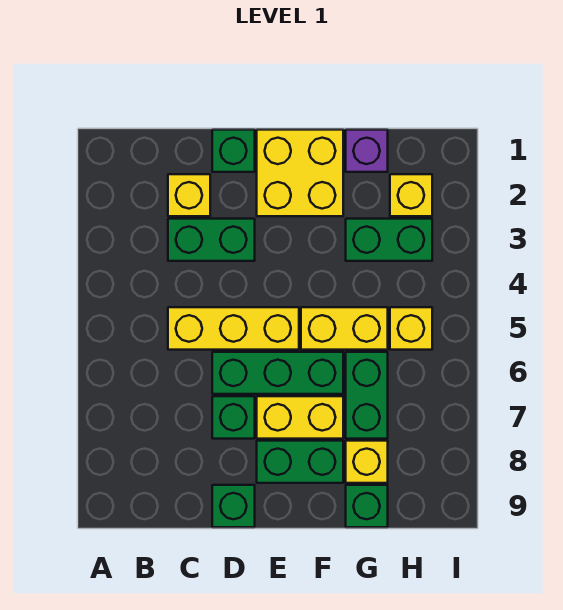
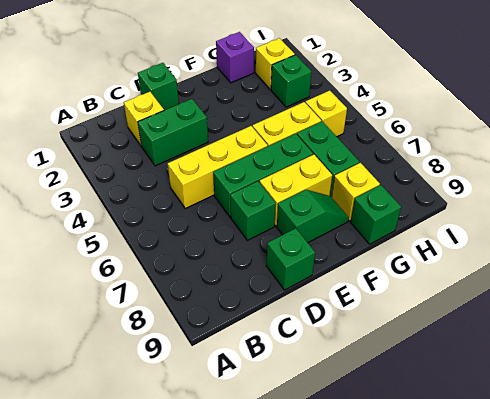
yellow brick E1:F2 level 1 -> none
green brick E8:F8 level 1 -> green slope E8:F8 level 1 top E
green brick G3:H3 level 1 -> green brick H3 level 1

